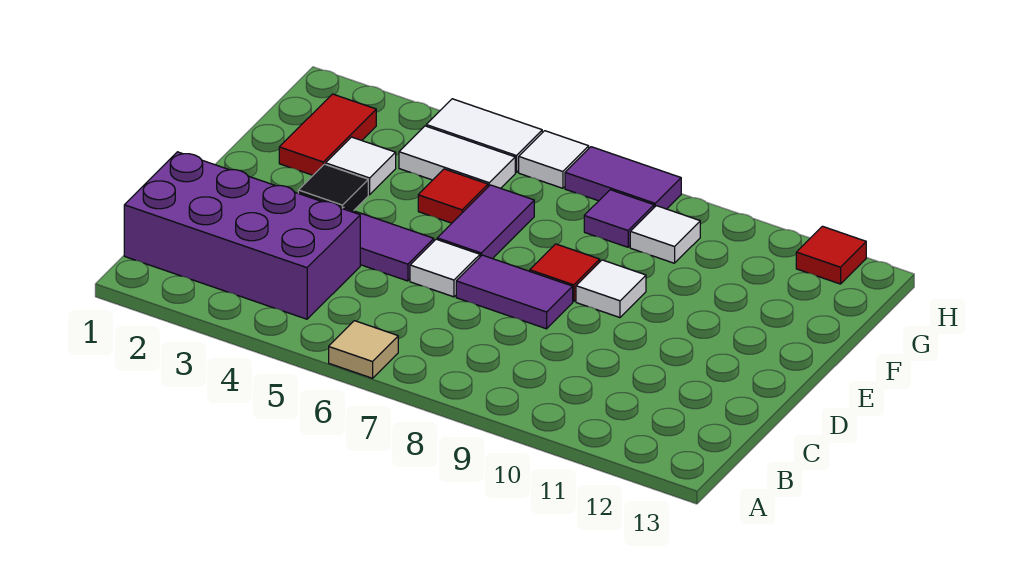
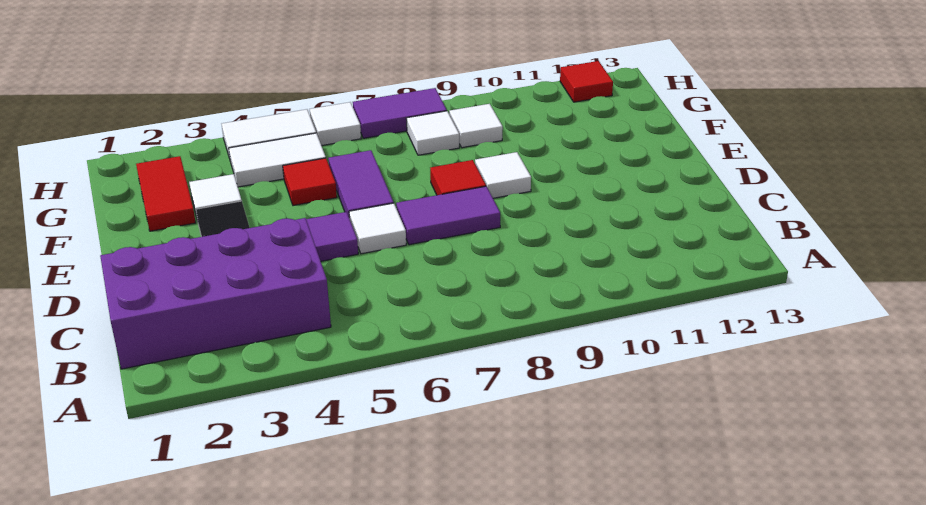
tan tile A6 level 1 -> none
purple tile G8 level 1 -> white tile G8 level 1

